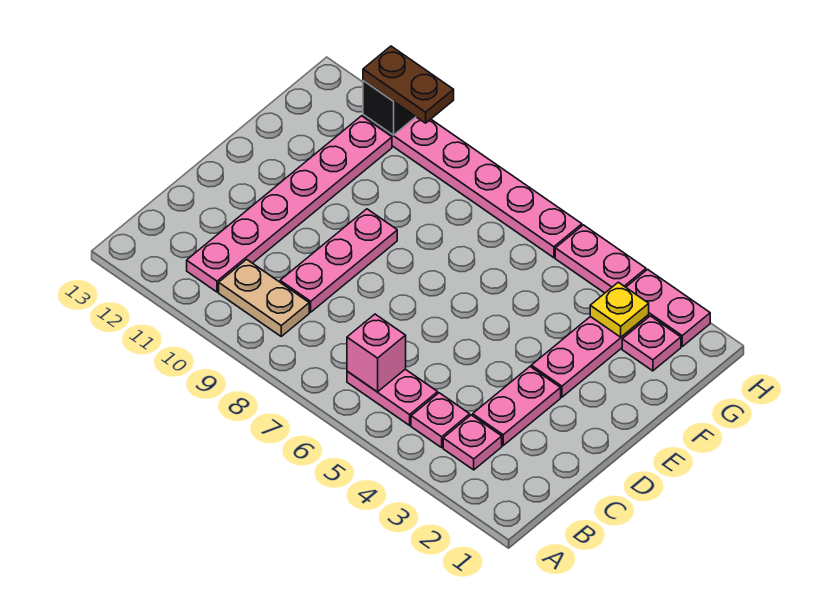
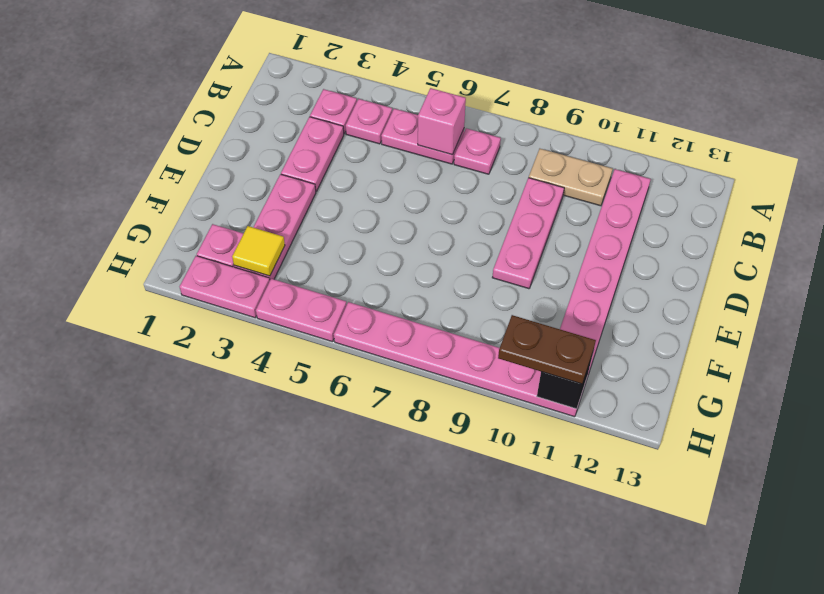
none -> pink plate B7 level 1
yellow plate G3 level 2 -> yellow tile G3 level 2

